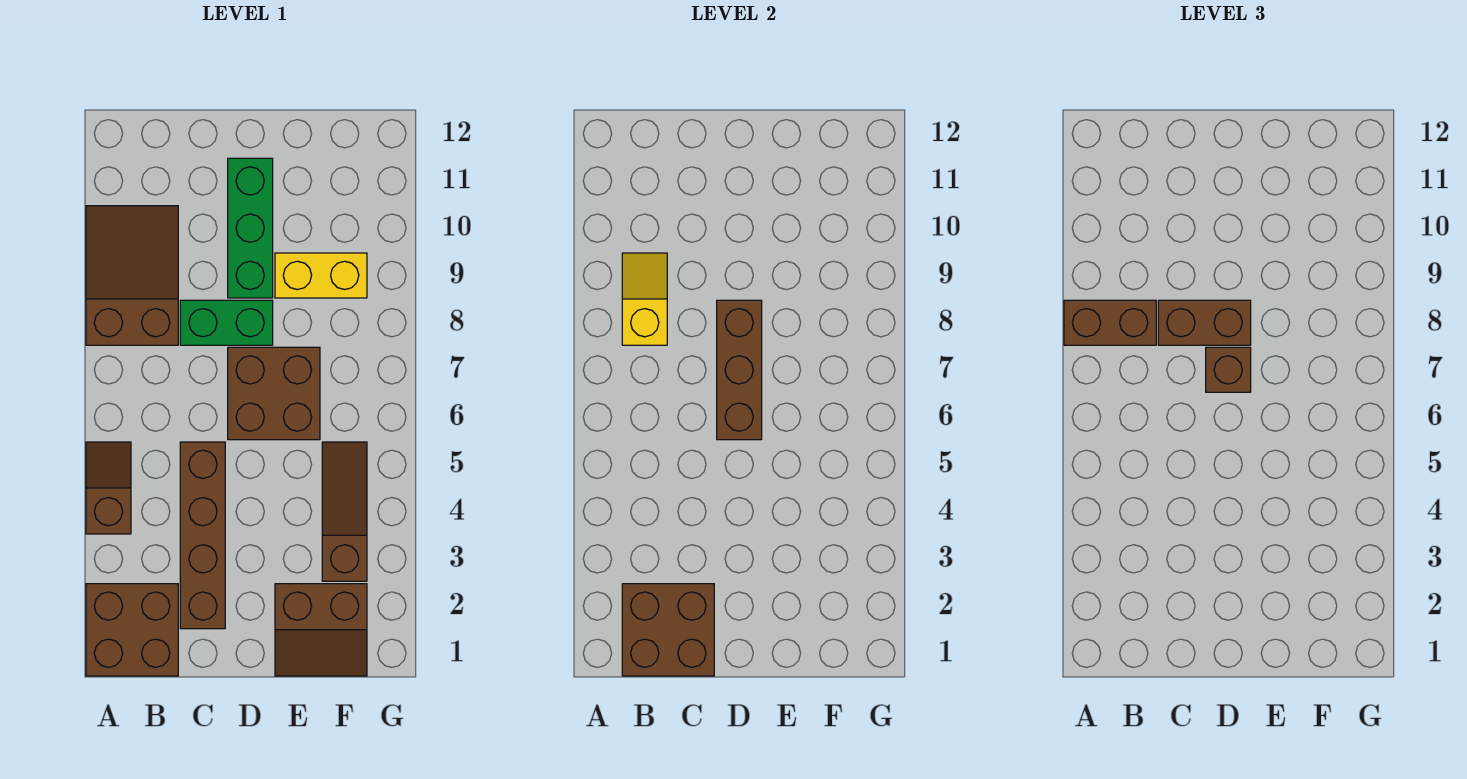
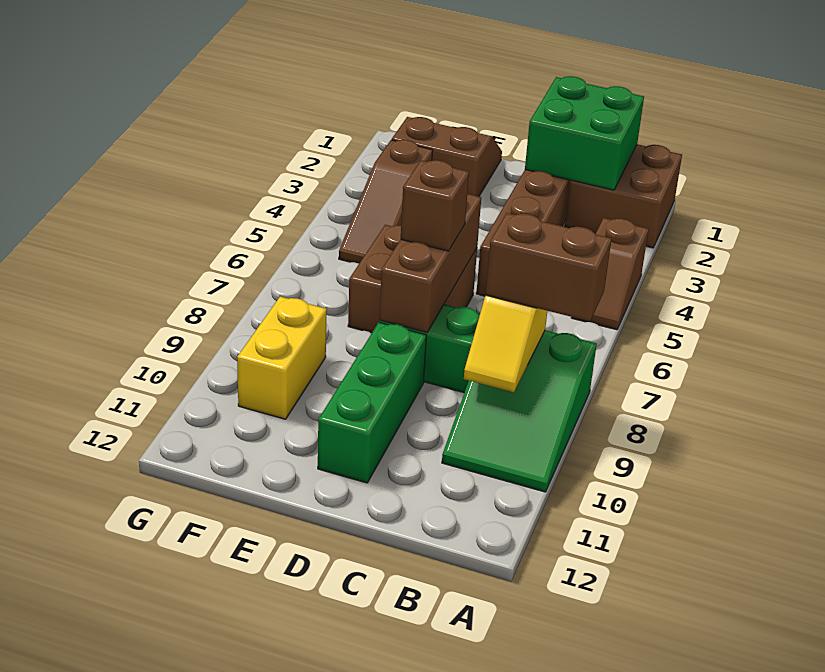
brown slope A8:B10 level 1 top 8 -> green slope A8:B10 level 1 top 8
brown brick B1:C2 level 2 -> green brick B1:C2 level 2
brown brick C8:D8 level 3 -> none
yellow brick E9:F9 level 1 -> yellow brick F9:F10 level 1

